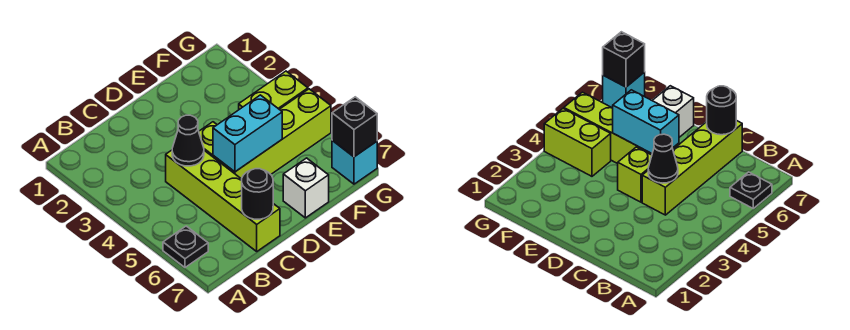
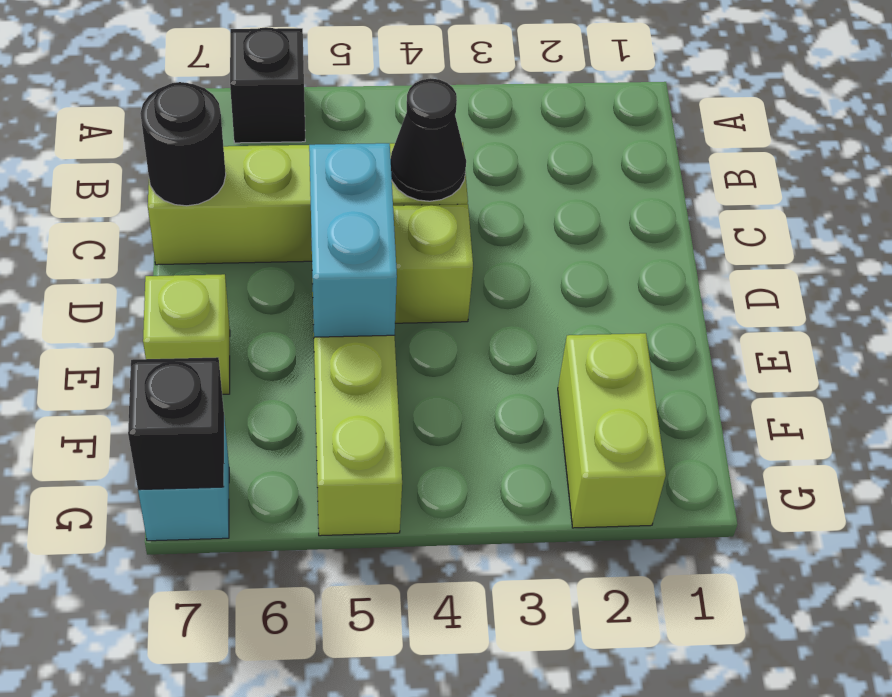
black plate A6 level 1 -> black brick A6 level 1
white brick E7 level 1 -> lime brick E7 level 1
lime brick F4:G4 level 1 -> lime brick F2:G2 level 1

